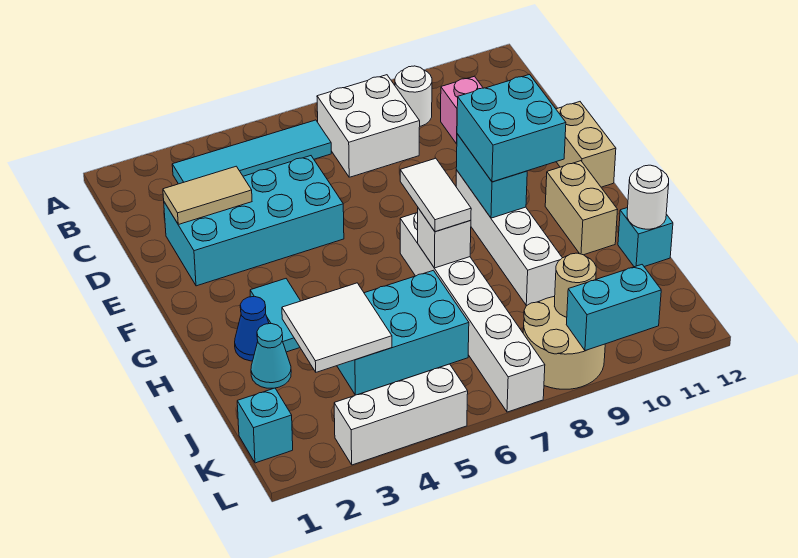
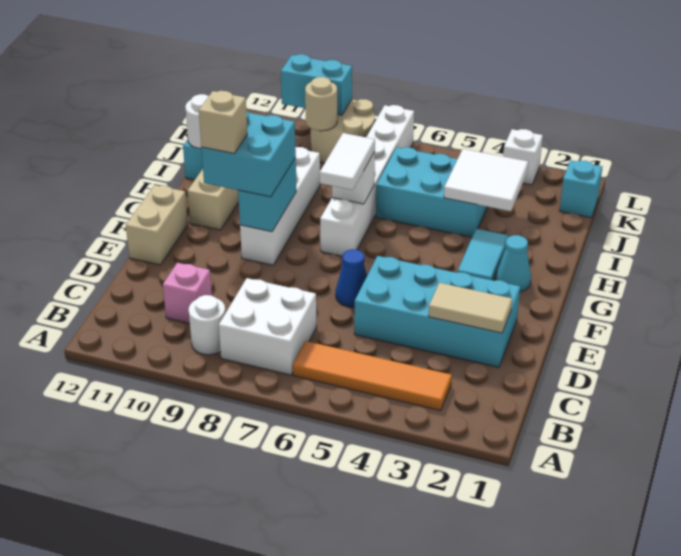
cyan tile B3:B6 level 1 -> orange tile B3:B6 level 1
none -> tan brick F10 level 4
blue cone H2 level 1 -> blue cone E6 level 1
cyan cone I2 level 1 -> cyan cone G2 level 1
white brick L3:L5 level 1 -> white brick L3 level 1

